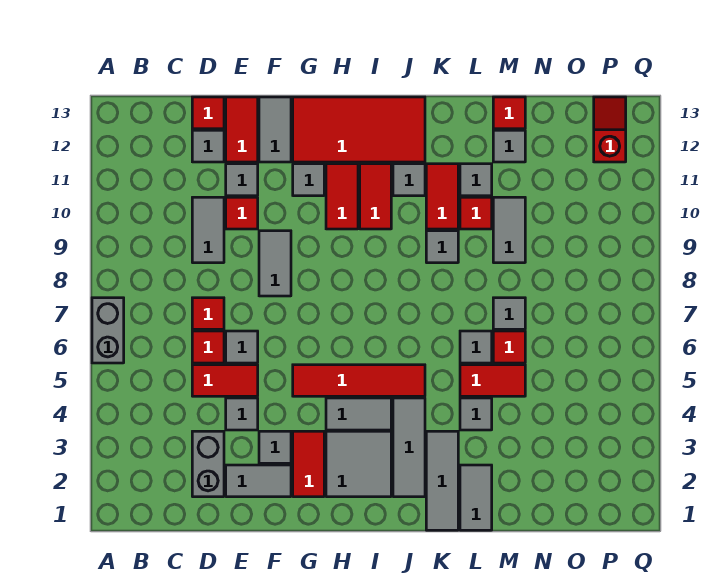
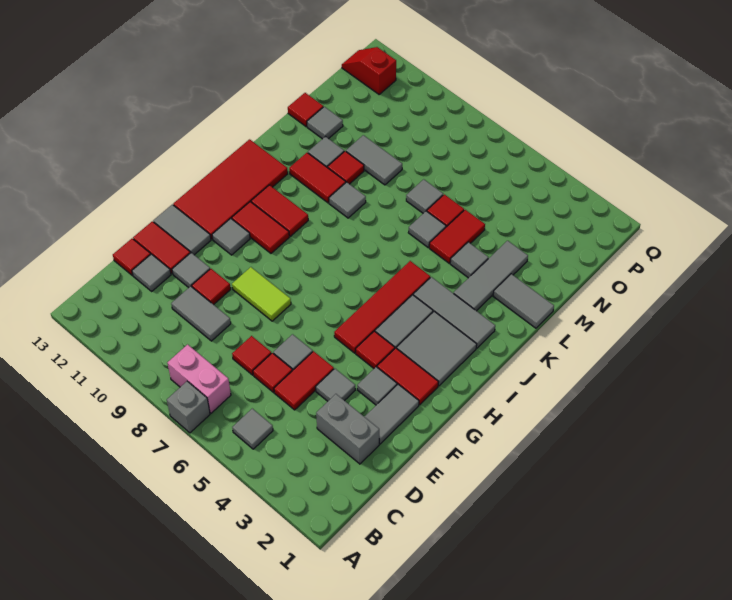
grey brick A6:A7 level 1 -> grey brick A7 level 1
none -> pink brick B7:B8 level 1
grey tile F8:F9 level 1 -> lime tile F8:F9 level 1
none -> red tile G4 level 1
grey tile J11 level 1 -> grey tile B5 level 1
grey tile K1:K3 level 1 -> grey tile K3:M3 level 1

